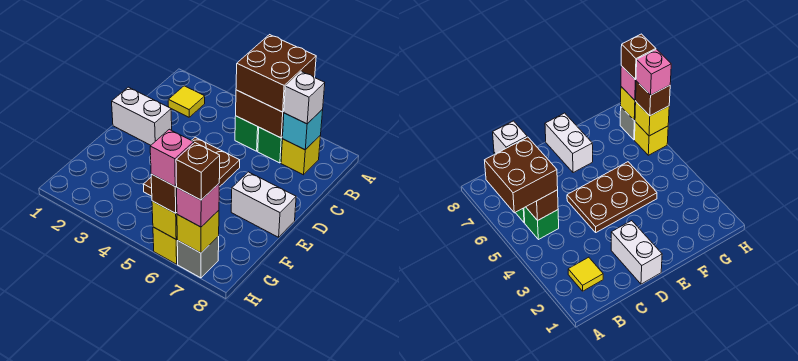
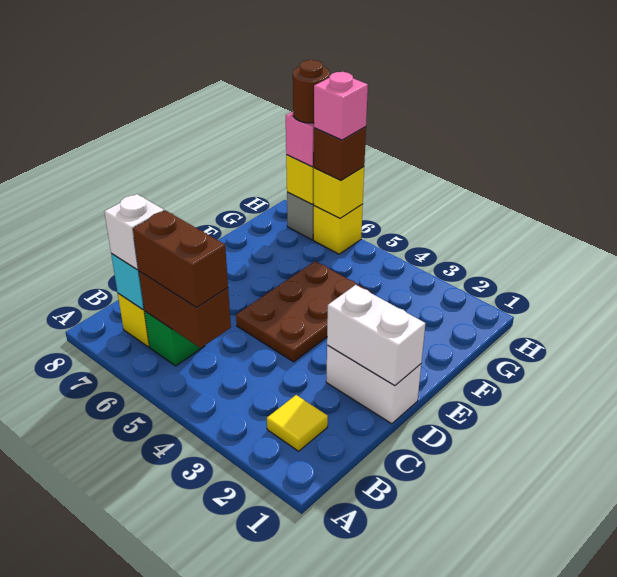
brown brick A5:B6 level 3 -> brown brick B5:B6 level 3
green brick B5 level 1 -> none
white brick E7:E8 level 1 -> white brick D1:D2 level 2
brown brick H7 level 4 -> brown round brick H7 level 4

